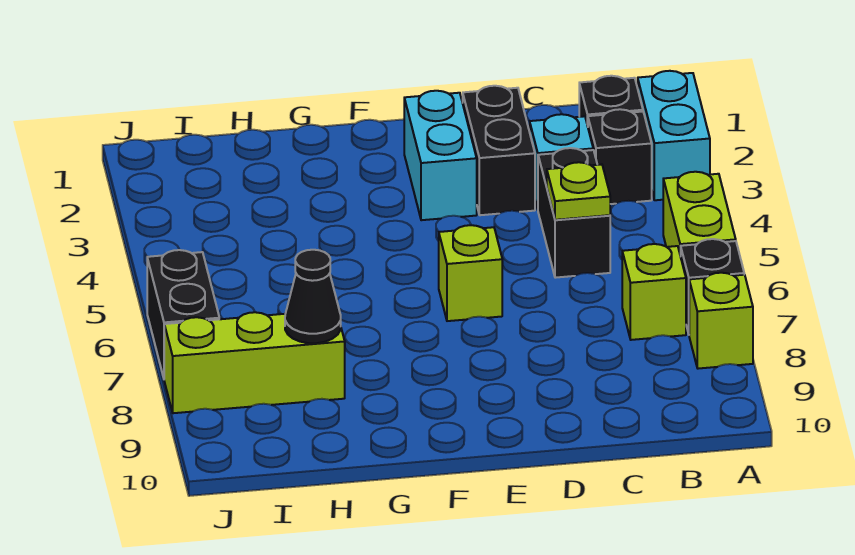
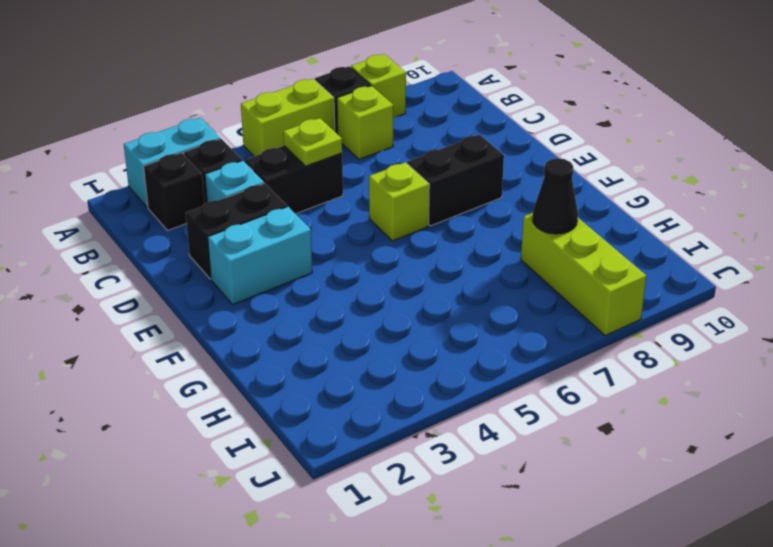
black brick J6:J7 level 1 -> black brick E7:E8 level 1

